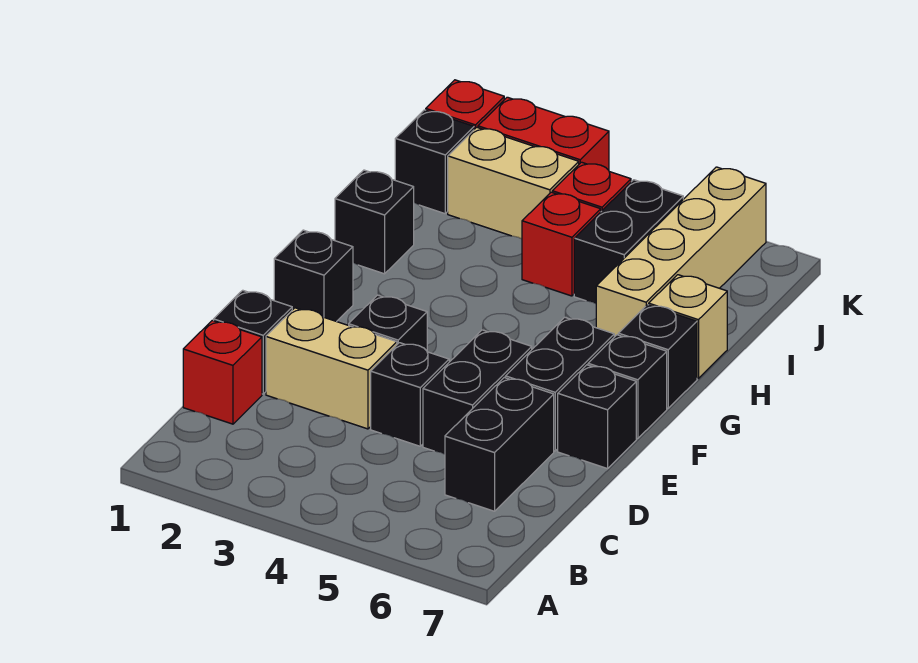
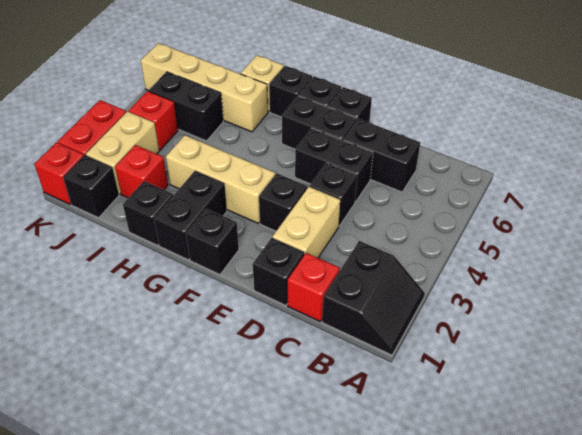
none -> black slope A1:B2 level 1 top B
none -> tan brick F3:H3 level 1
none -> black brick G1:G2 level 1
red brick I4 level 1 -> red brick I2 level 1

